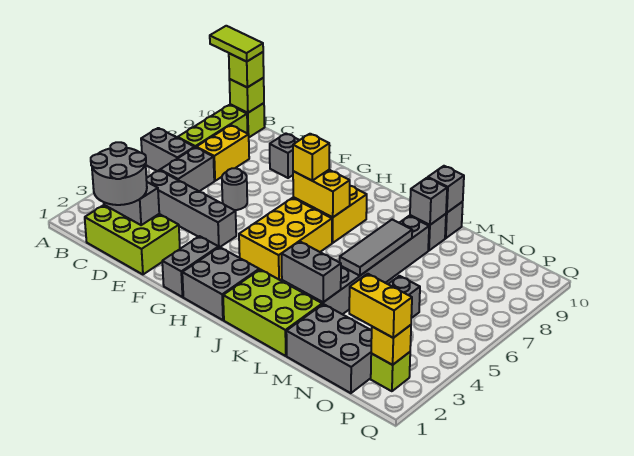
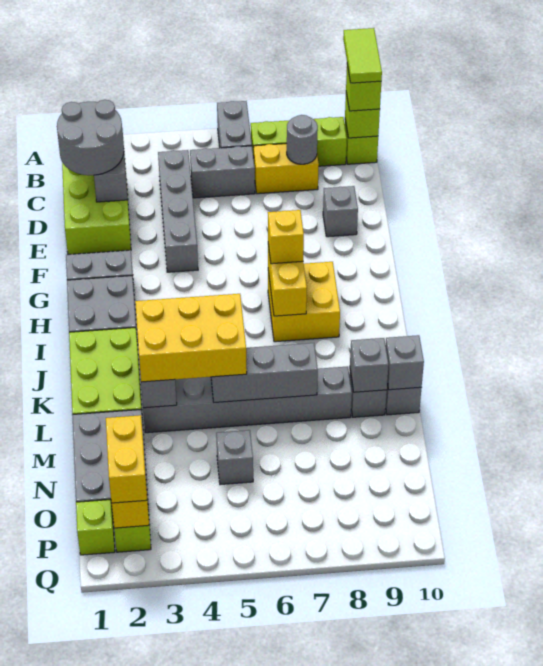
grey round brick E6 level 1 -> grey round brick C8 level 2
yellow brick H4:I6 level 1 -> yellow brick K3:L5 level 3
grey tile L5:L7 level 2 -> grey brick L5:L7 level 2
none -> lime brick P1 level 1

